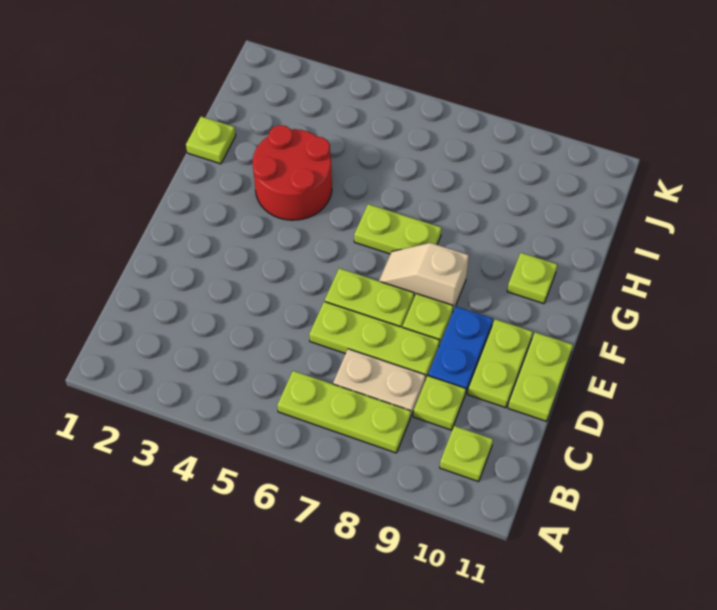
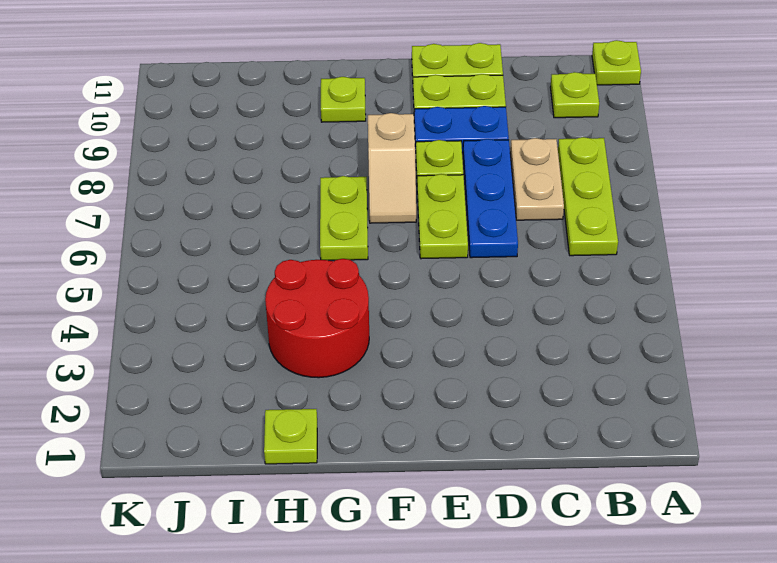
lime plate C9 level 1 -> lime plate A11 level 1
lime plate D6:D8 level 1 -> blue plate D6:D8 level 1

